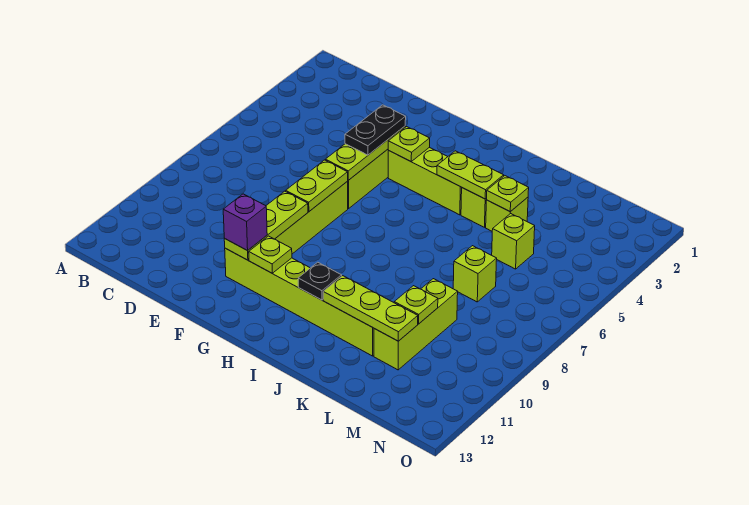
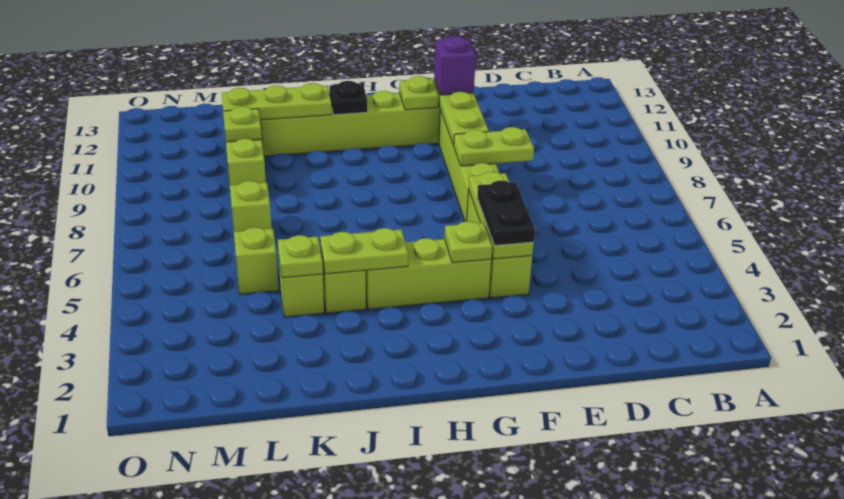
lime plate F7:F8 level 2 -> lime plate E8:F8 level 2

